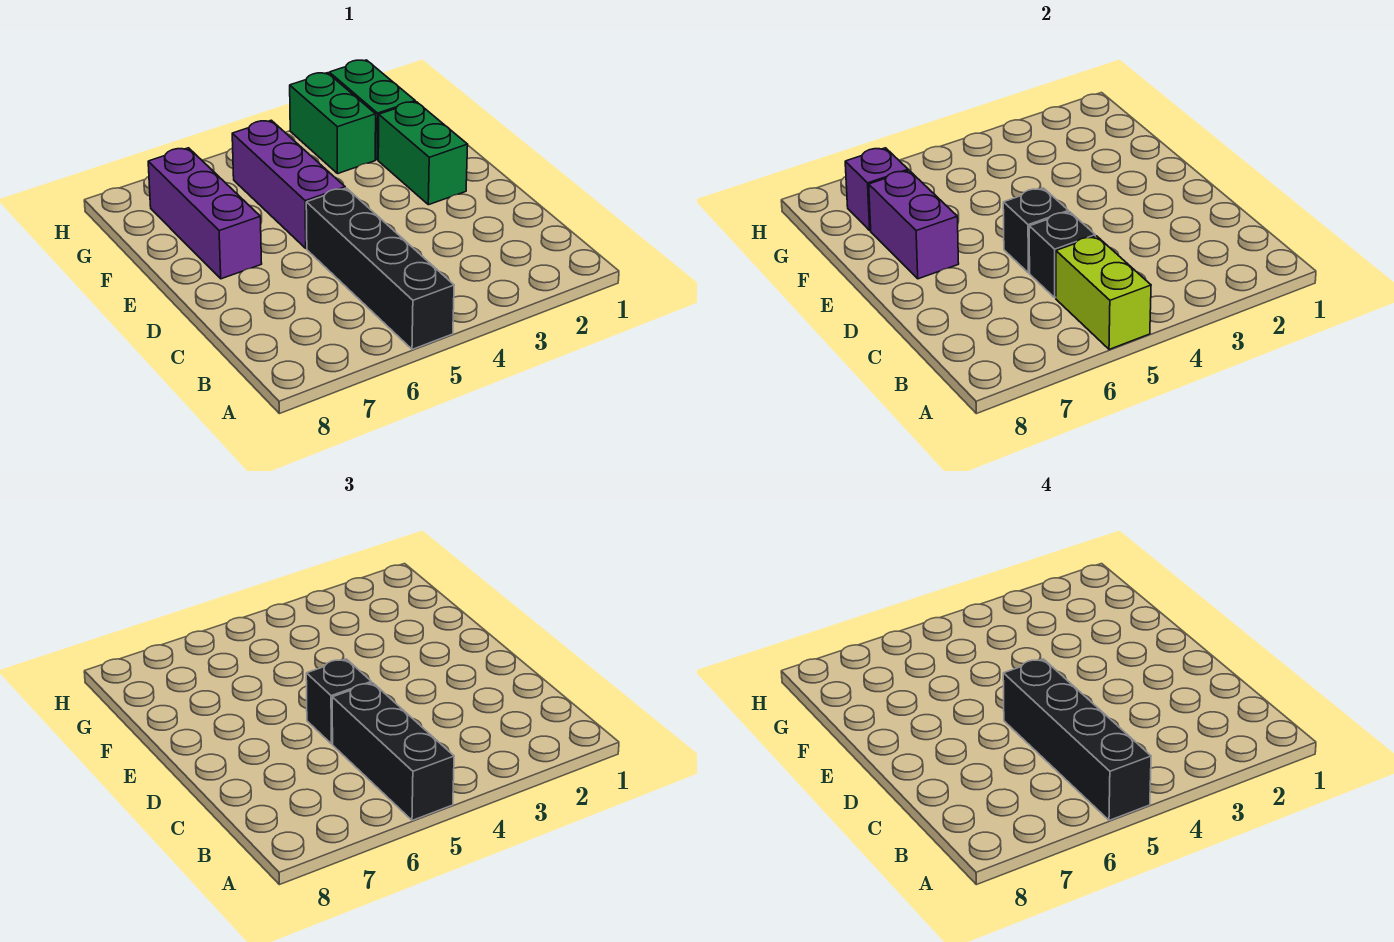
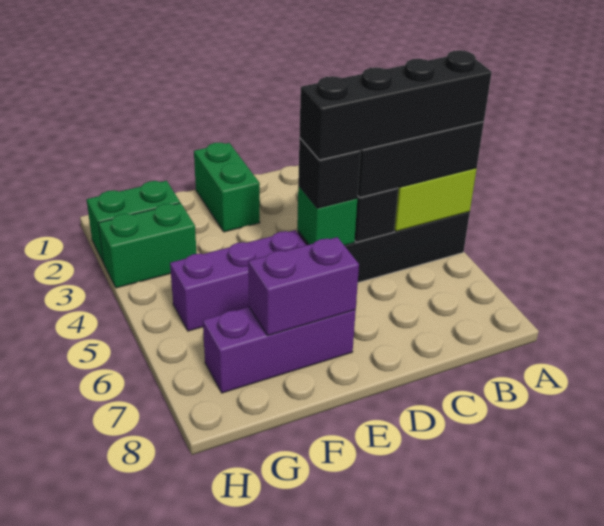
black brick D5 level 2 -> green brick D5 level 2
green brick E2:F2 level 1 -> green brick E1:E2 level 1
purple brick G7 level 2 -> none

